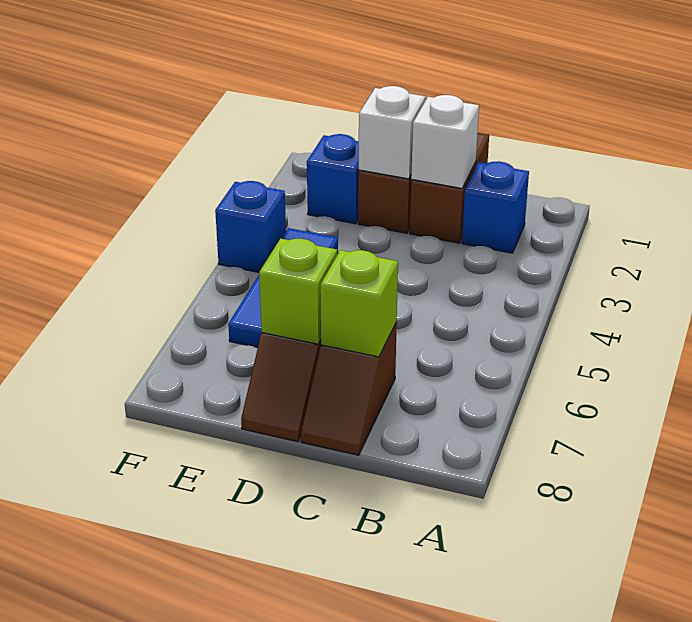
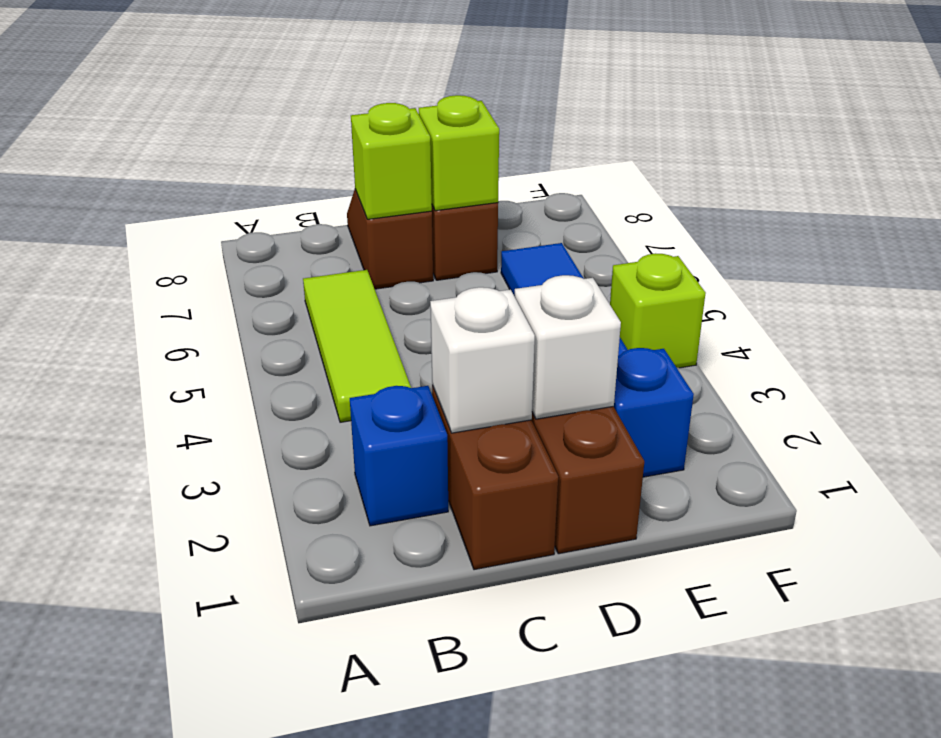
none -> lime tile B4:B6 level 1
blue brick F4 level 1 -> lime brick F4 level 1

